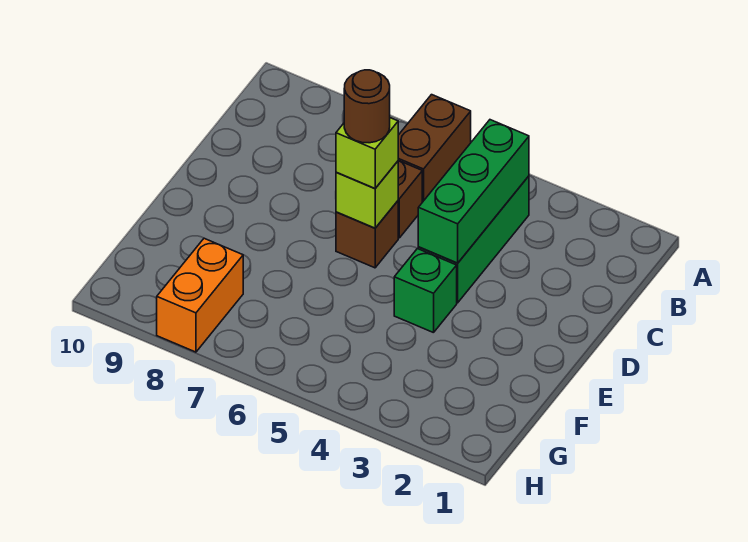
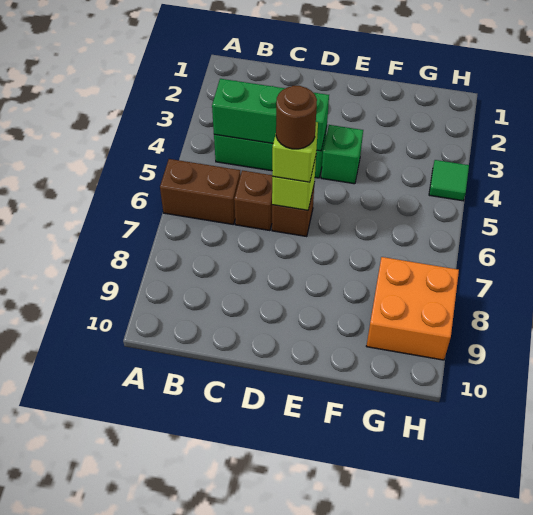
orange brick G8:H8 level 1 -> orange brick G8:H9 level 1
none -> green tile H4 level 1

